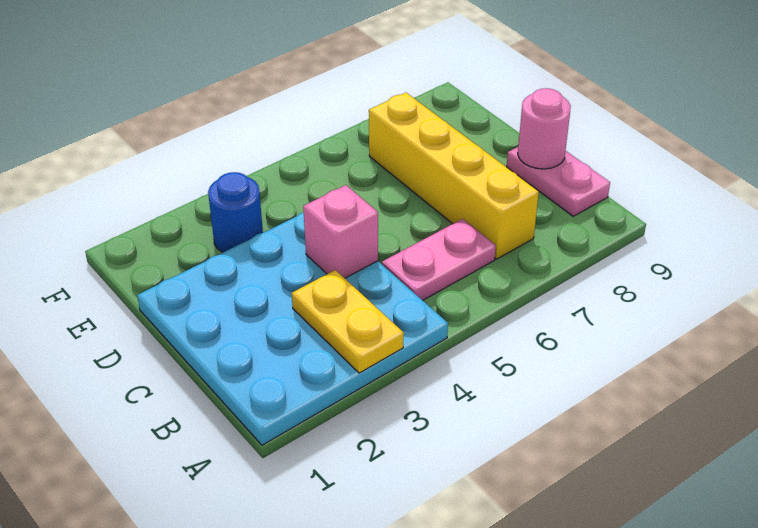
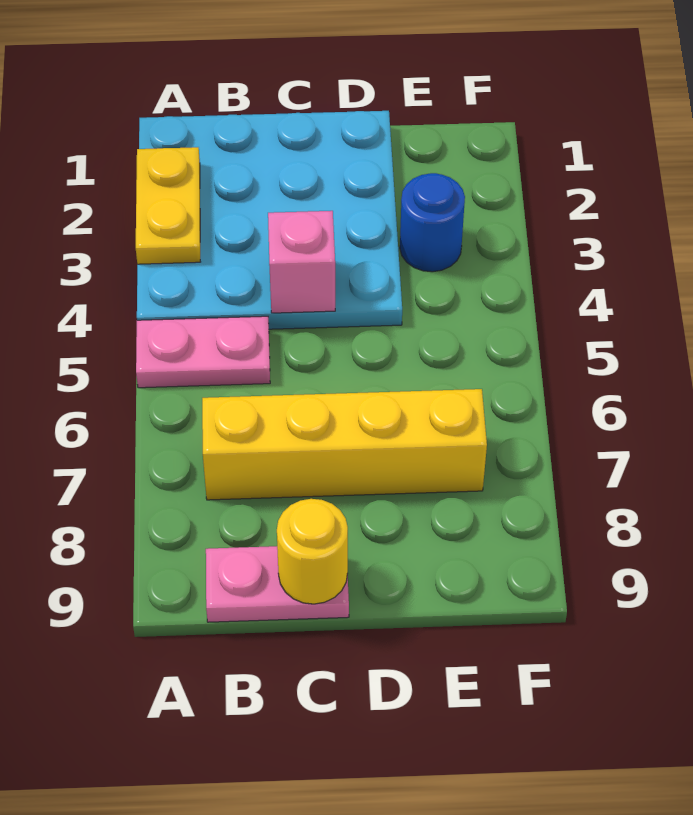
yellow plate A3:B3 level 2 -> yellow plate A2:A3 level 2
pink plate B5:B6 level 1 -> pink plate A5:B5 level 1
pink round brick C9 level 2 -> yellow round brick C9 level 2

